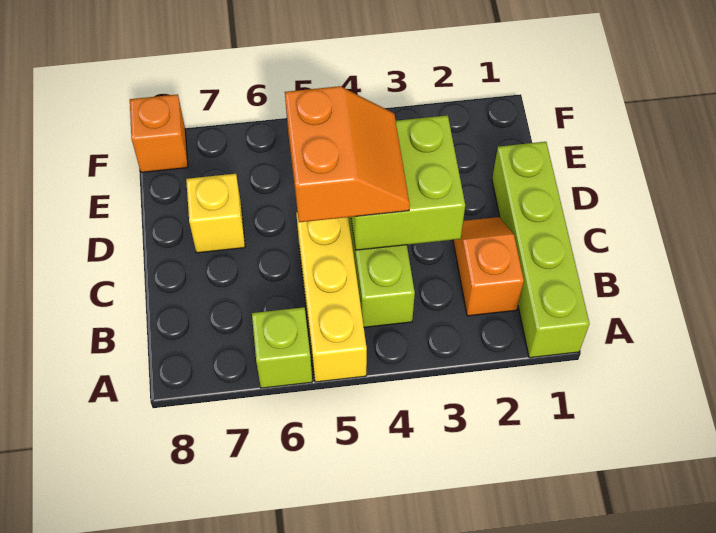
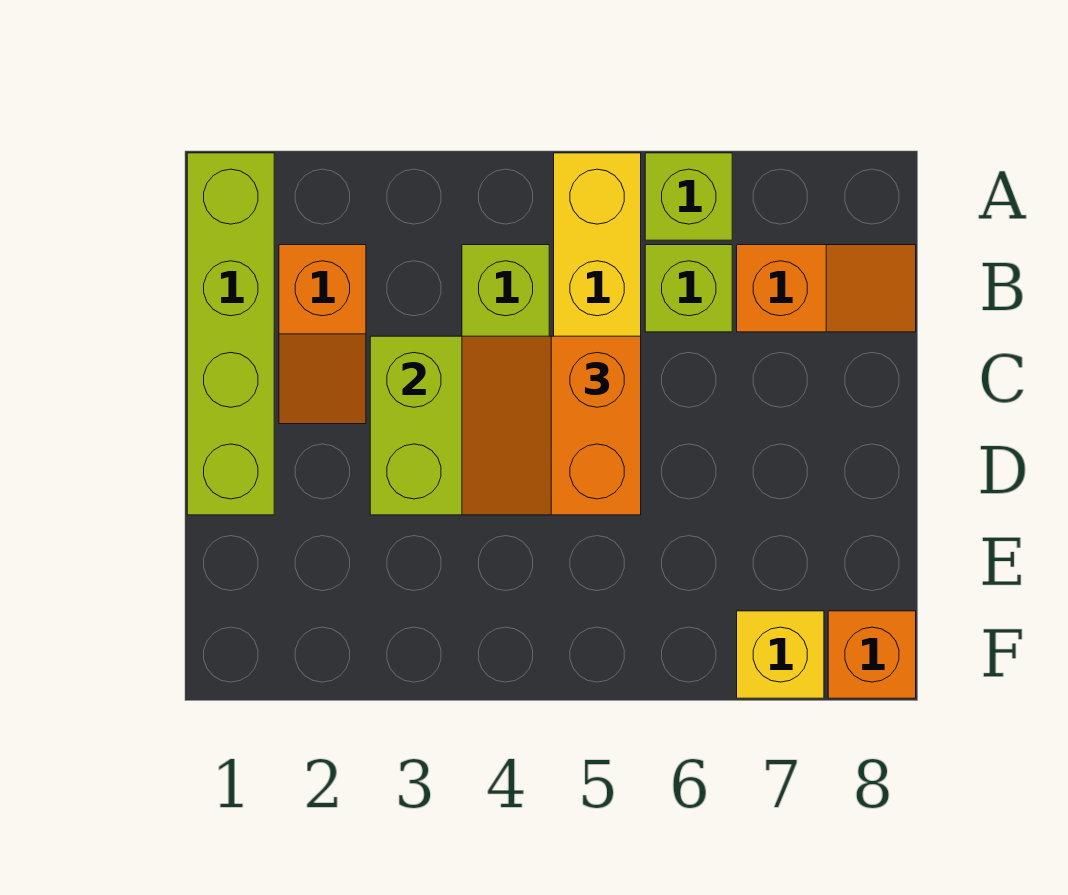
none -> lime brick B6 level 1
none -> orange slope B7:B8 level 1 top 7
yellow brick D7 level 1 -> yellow brick F7 level 1

